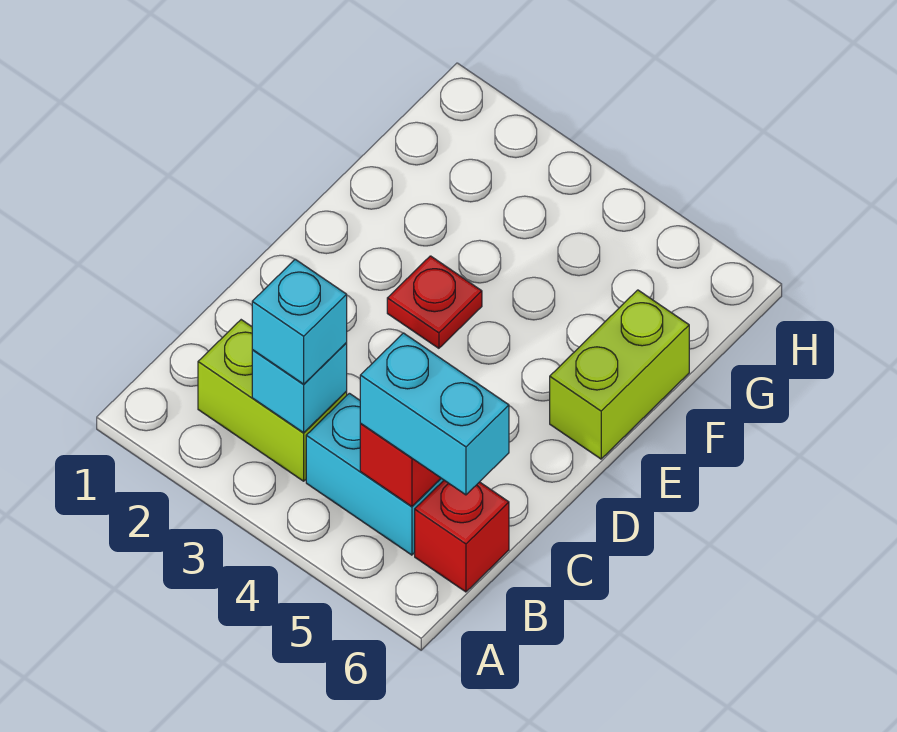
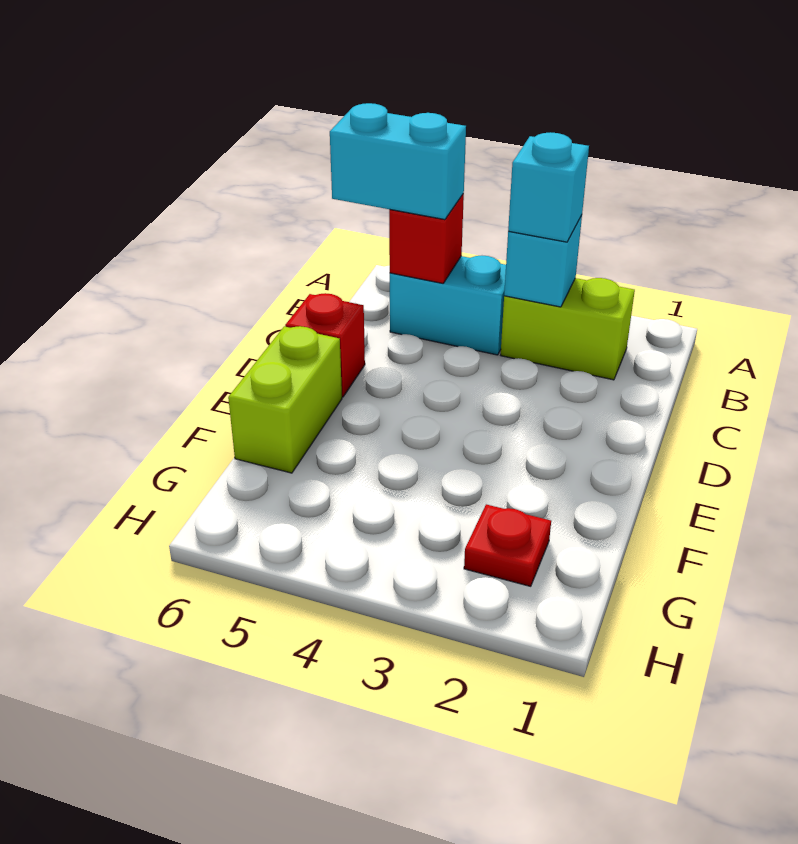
red brick B6 level 1 -> red brick D6 level 1
red plate E3 level 1 -> red plate G2 level 1

